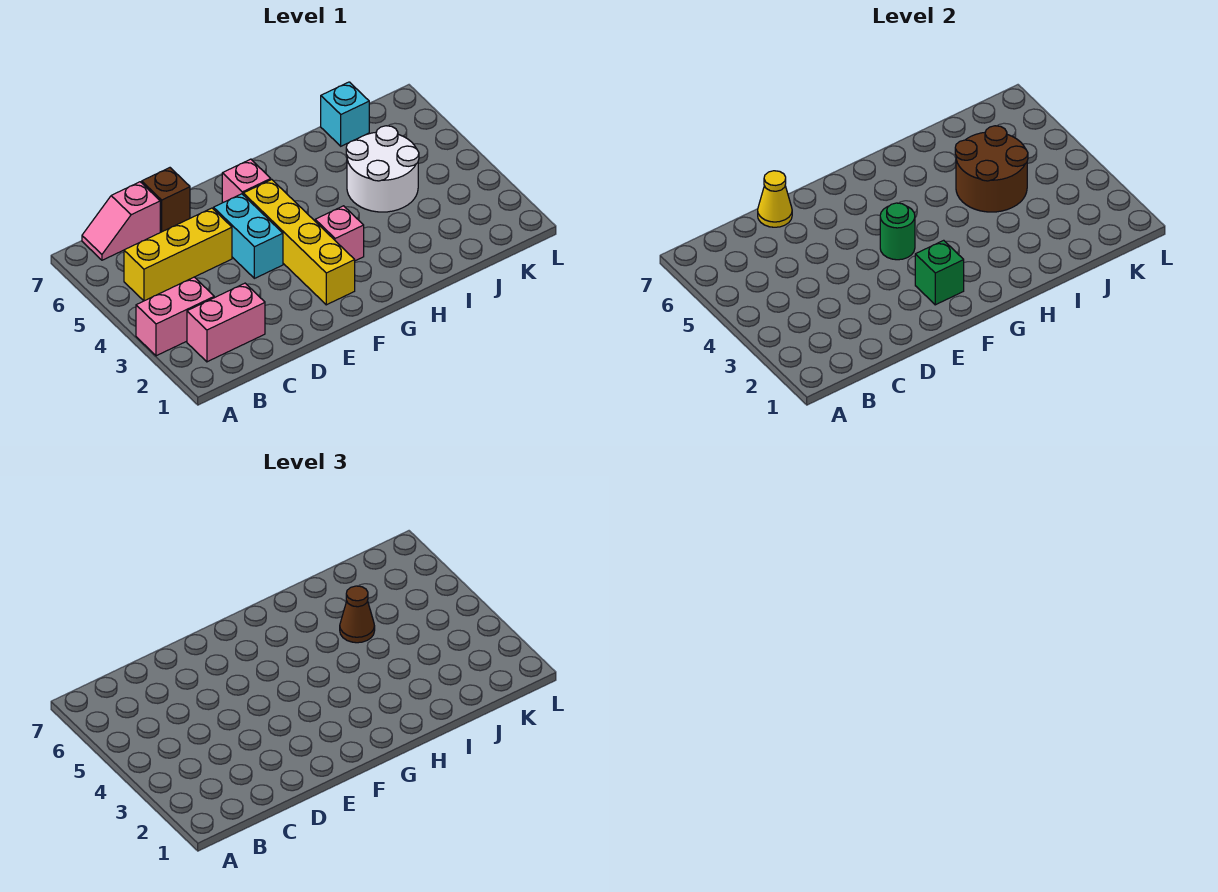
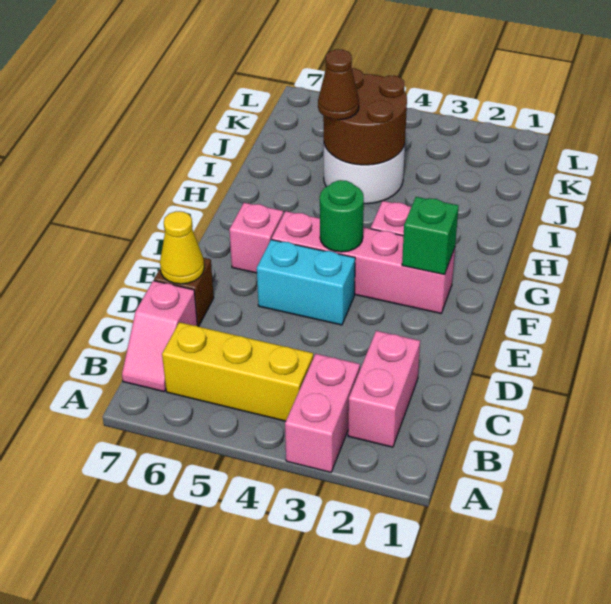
yellow brick B5:D5 level 1 -> yellow brick B4:B6 level 1
yellow brick F2:F5 level 1 -> pink brick F2:F5 level 1
cyan brick J7 level 1 -> none

